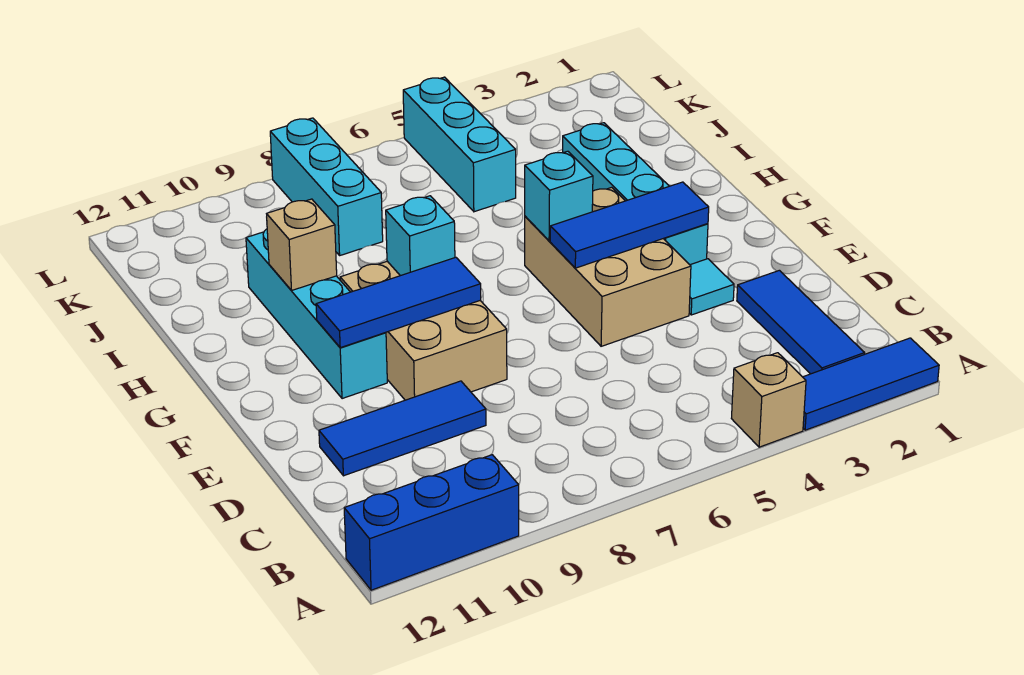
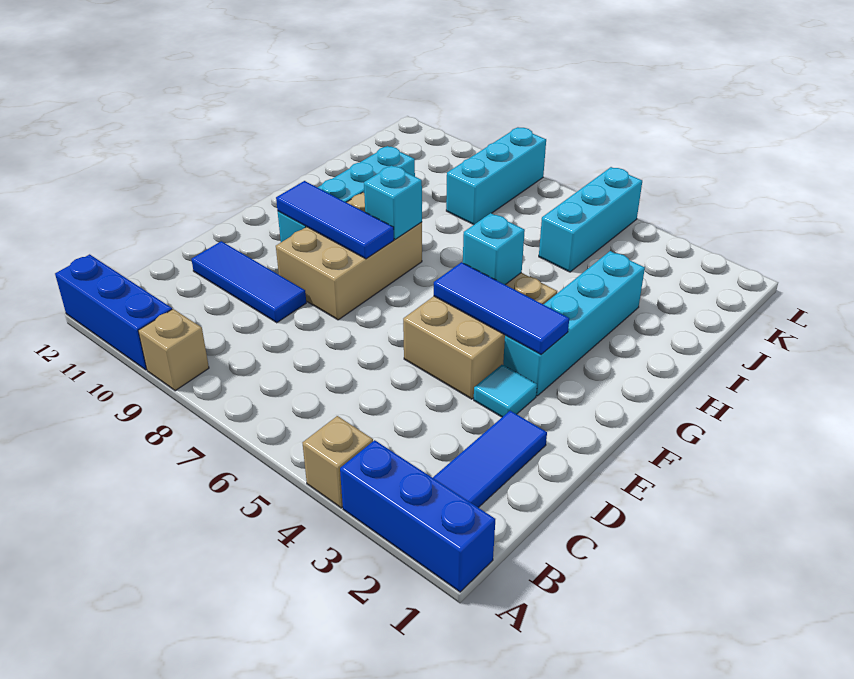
blue tile A1:A3 level 1 -> blue brick A1:A3 level 1
tan brick H10 level 2 -> tan brick A9 level 1

